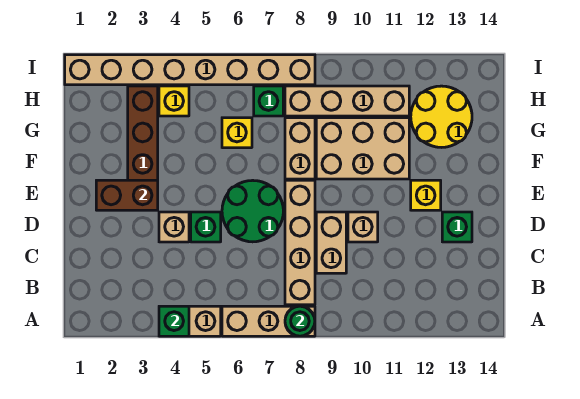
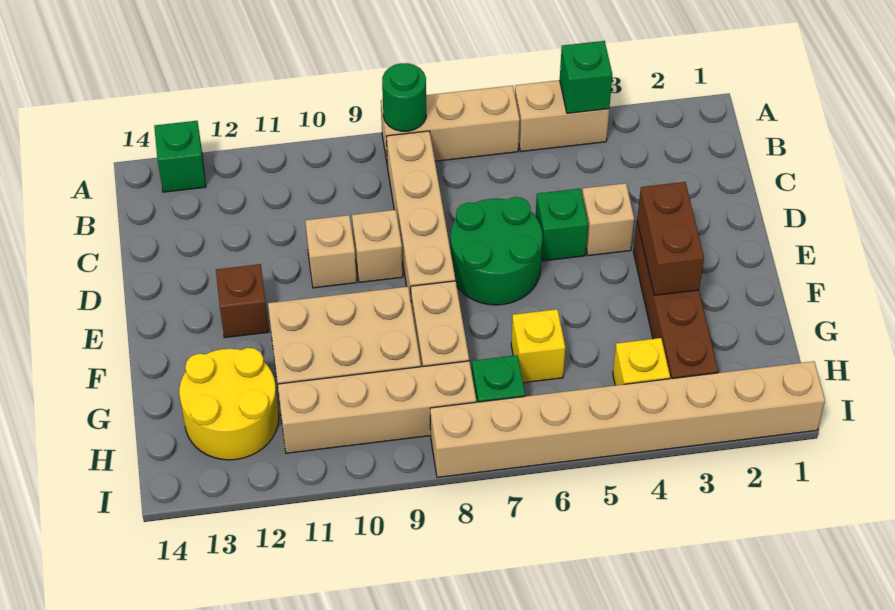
tan brick C9:D9 level 1 -> tan brick D9 level 1
green brick D13 level 1 -> green brick A13 level 1
brown brick E2:E3 level 2 -> brown brick E3:F3 level 2
yellow brick E12 level 1 -> brown brick E12 level 1

